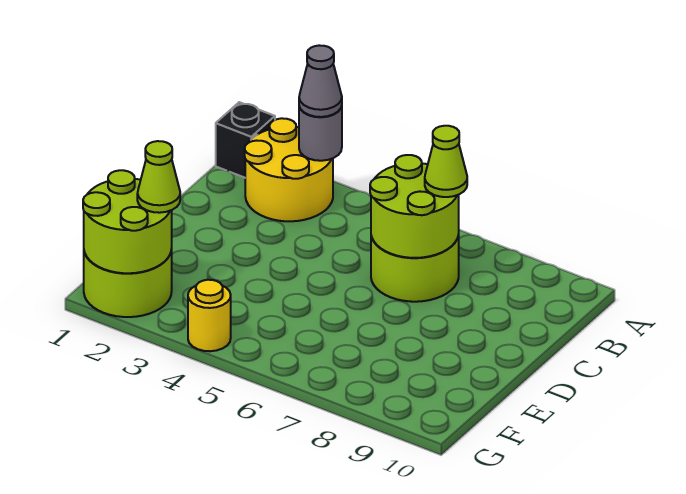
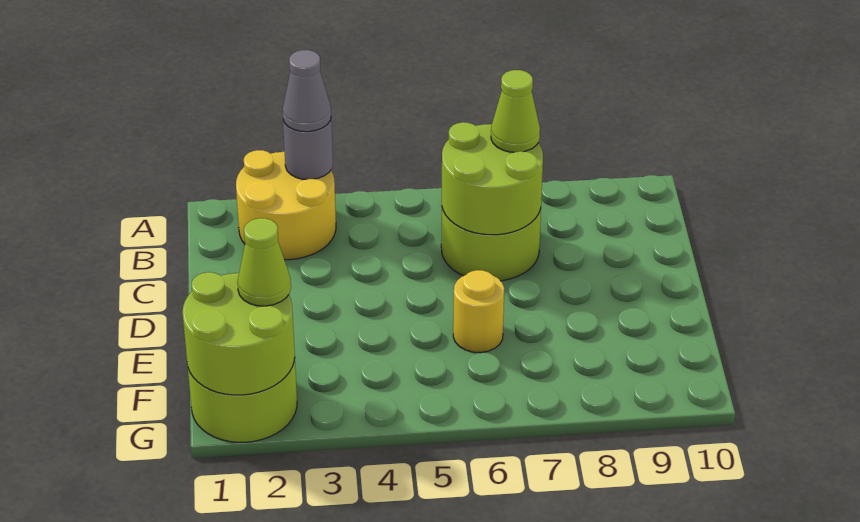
black brick A1 level 1 -> none
yellow round brick G4 level 1 -> yellow round brick E6 level 1

